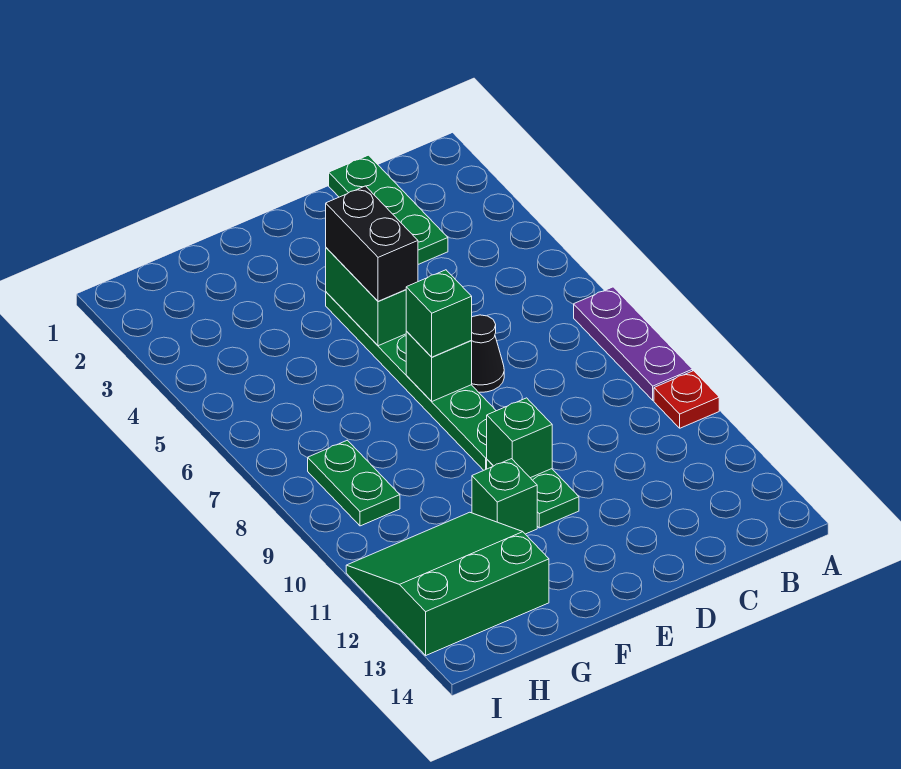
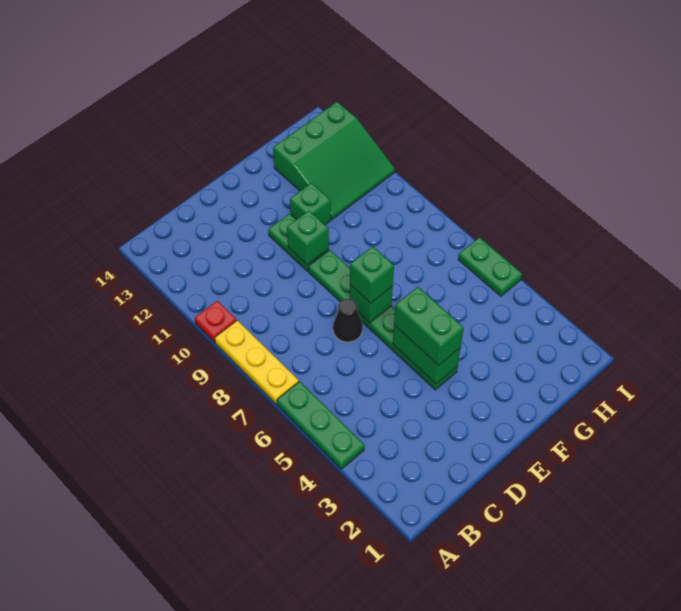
purple plate A7:A9 level 1 -> yellow plate A7:A9 level 1
green plate C1:C3 level 1 -> green plate A4:A6 level 1
black brick E4:E5 level 3 -> green brick E4:E5 level 3
green plate H8:H9 level 1 -> green plate I5:I6 level 1

